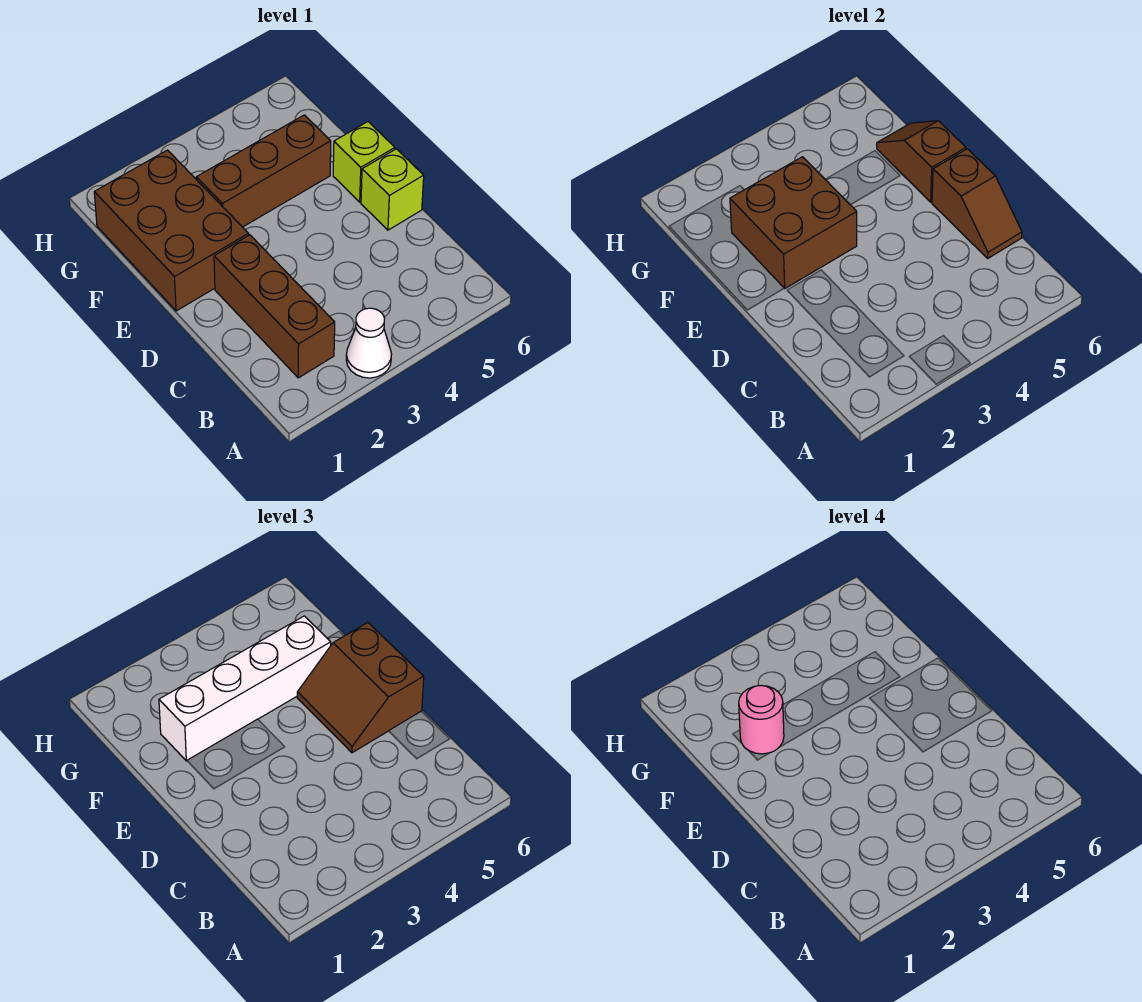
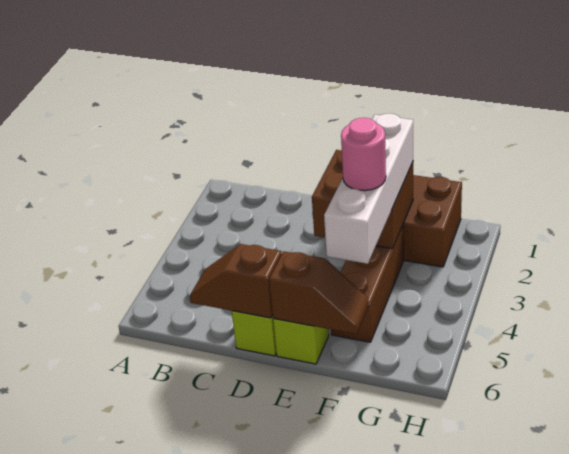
white cone A3 level 1 -> none
brown brick B2:D2 level 1 -> none
brown slope D5:E6 level 3 top 6 -> none
pink round brick F2 level 4 -> pink round brick F4 level 4

